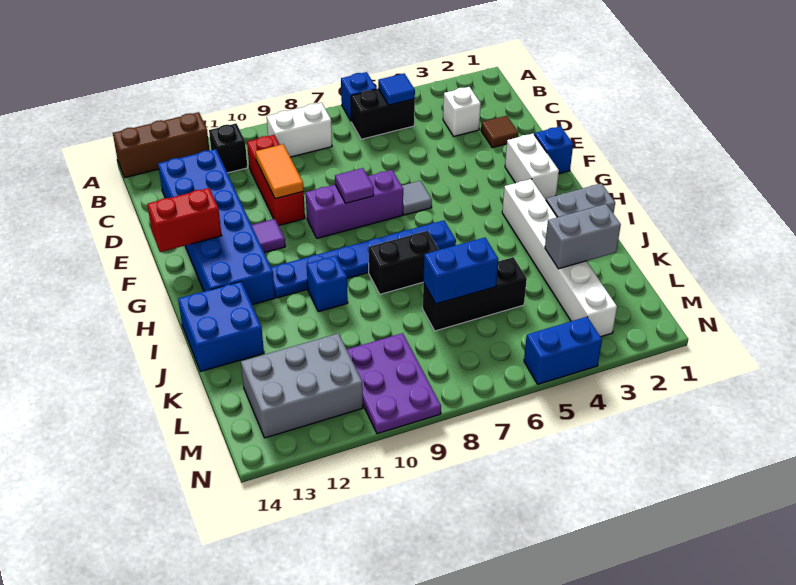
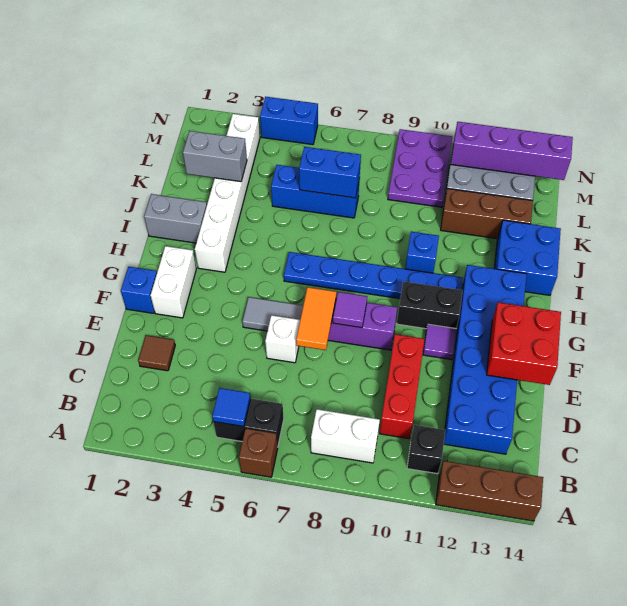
blue brick A6 level 1 -> brown brick A6 level 1
white brick C3 level 1 -> white brick E6 level 1
orange tile D10:E10 level 2 -> orange tile E7:F7 level 2
grey tile F6 level 1 -> grey tile F5:F6 level 1
red brick F13:F14 level 2 -> red brick E13:F14 level 2
black brick I7:I8 level 1 -> black brick G10:G11 level 1
black brick K5:K7 level 1 -> blue brick K5:K7 level 1
none -> brown brick K11:K13 level 1
none -> purple brick M11:M14 level 2

